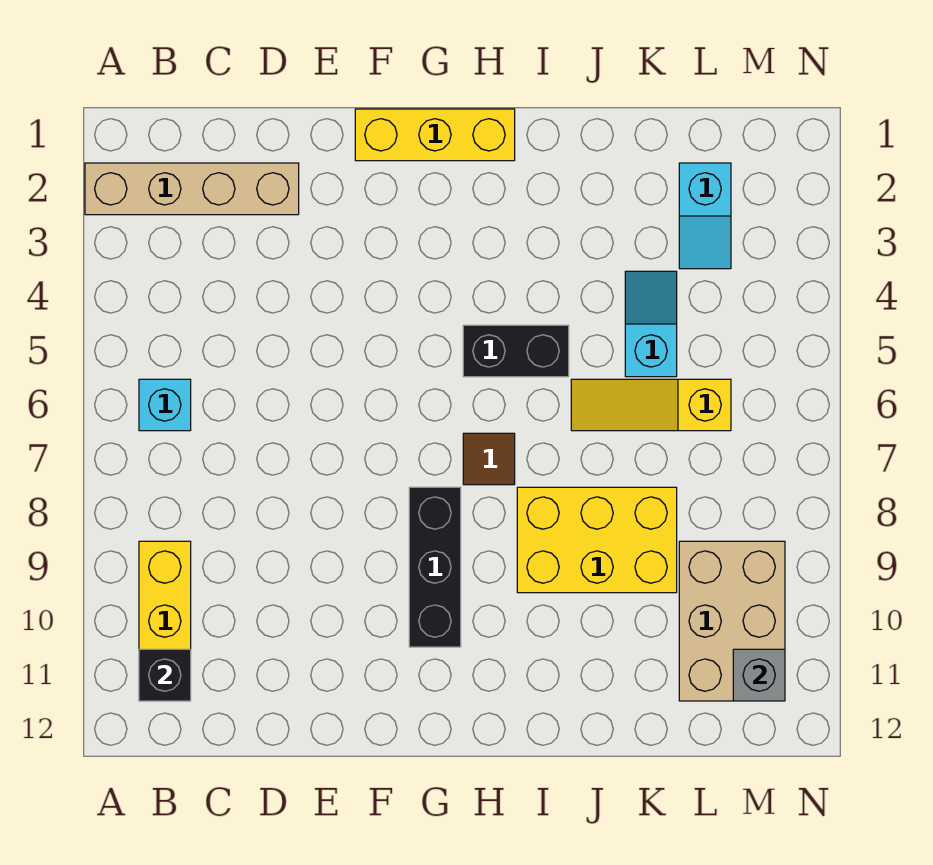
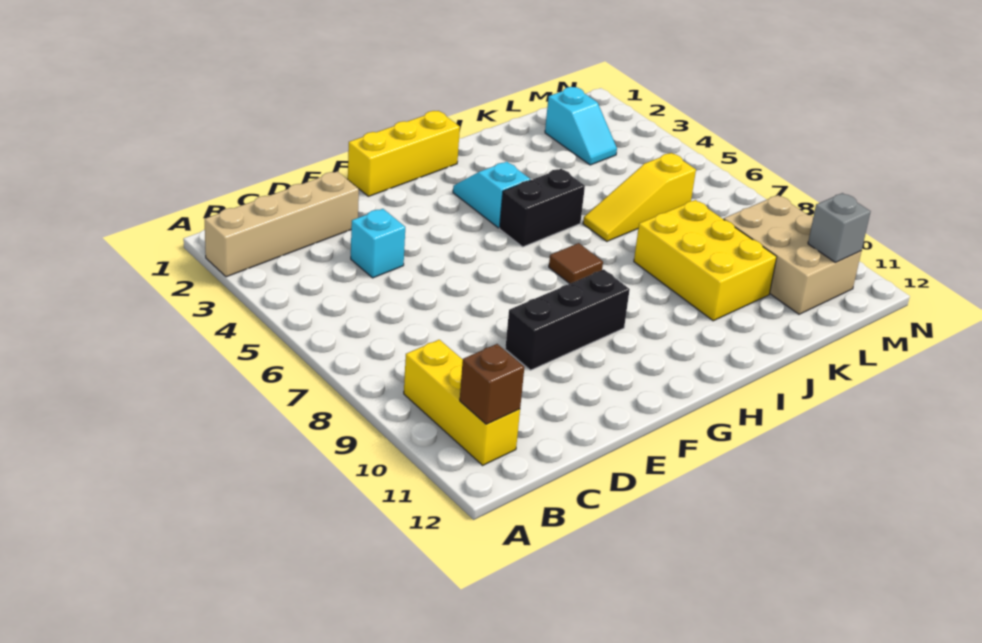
cyan brick B6 level 1 -> cyan brick D4 level 1
black brick B11 level 2 -> brown brick B11 level 2
black brick G8:G10 level 1 -> black brick E9:G9 level 1
yellow brick I8:K9 level 1 -> yellow brick J8:K10 level 1
cyan slope K4:K5 level 1 top 5 -> cyan slope H3:H4 level 1 top 4

